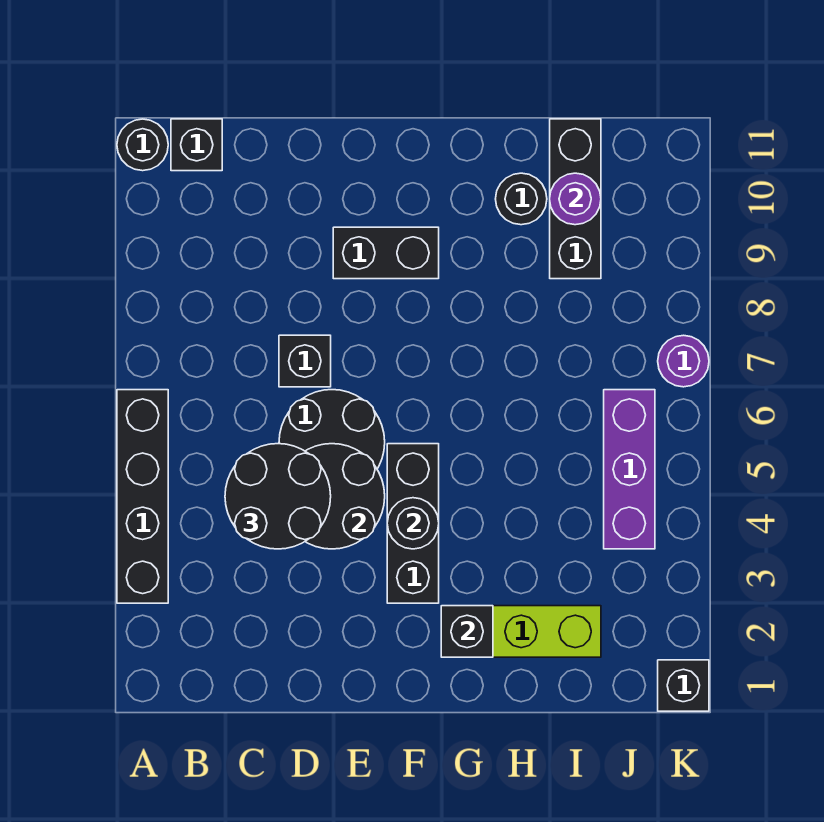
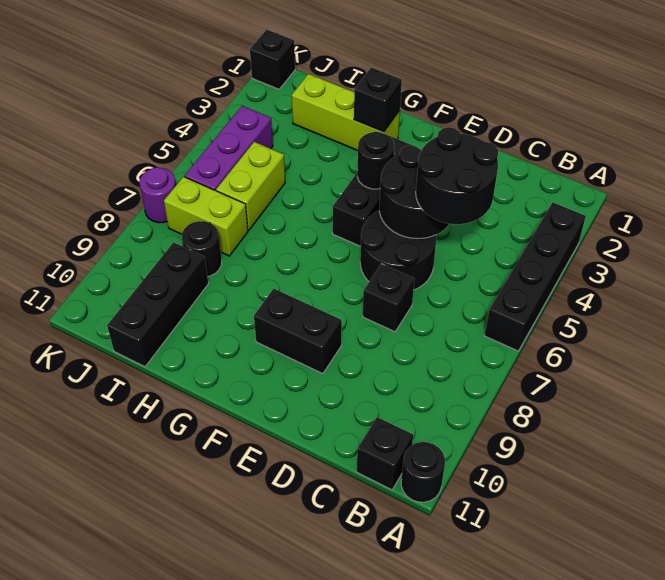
black round brick H10 level 1 -> black round brick I8 level 1
none -> lime brick I5:I6 level 1
none -> lime brick I7:J7 level 1
purple round brick I10 level 2 -> none

